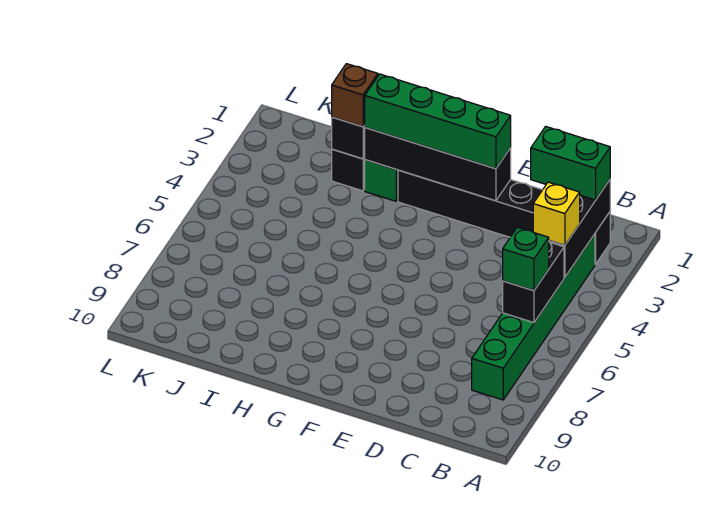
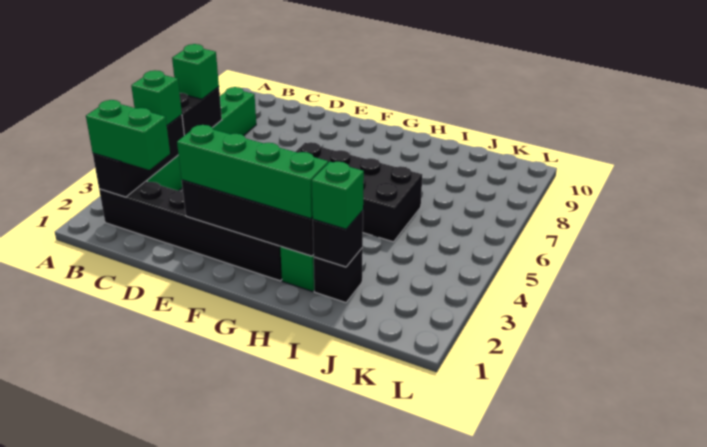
yellow brick B4 level 3 -> green brick B4 level 3
none -> black brick F5:I6 level 1
brown brick I2 level 3 -> green brick I2 level 3

